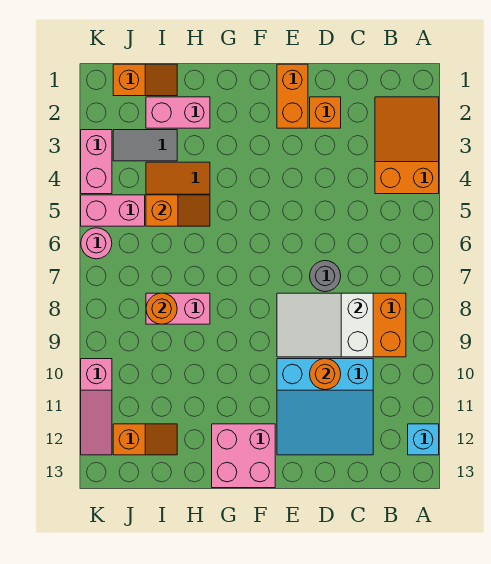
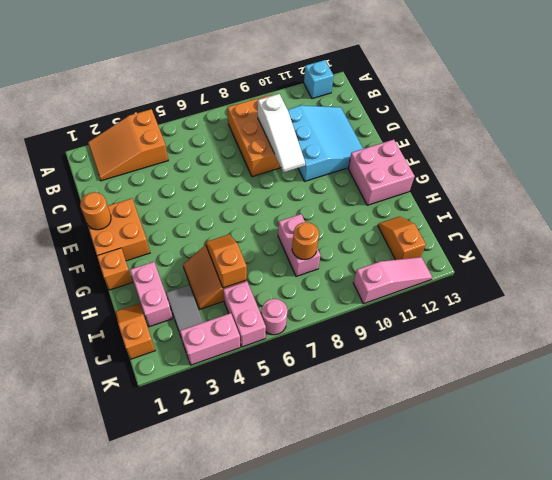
white slope C8:E9 level 2 top C -> white slope C9:E9 level 2 top C
orange brick D2 level 1 -> orange brick G1 level 1
grey round brick D7 level 1 -> none
orange round brick D10 level 2 -> orange round brick E1 level 2
orange brick E1:E2 level 1 -> orange brick E1:F2 level 1

